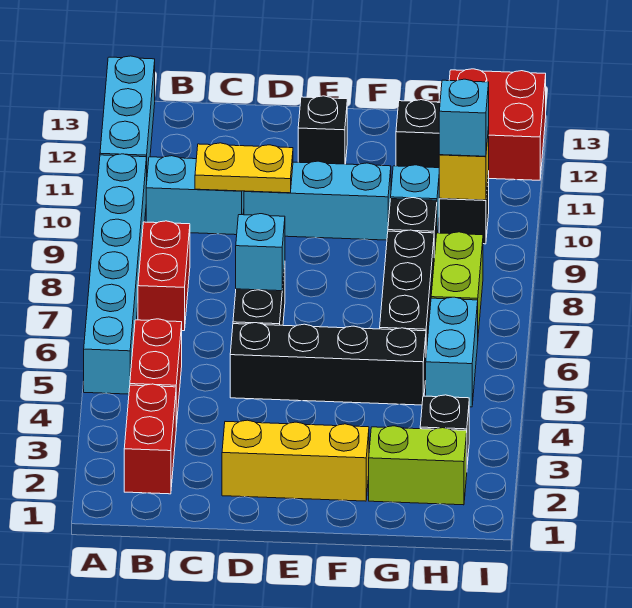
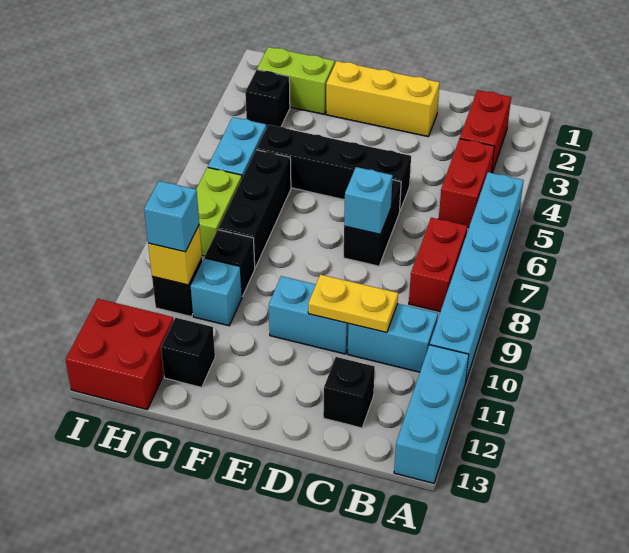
cyan brick D10:F10 level 1 -> cyan brick D10:E10 level 1
black brick E12 level 1 -> black brick C12 level 1

